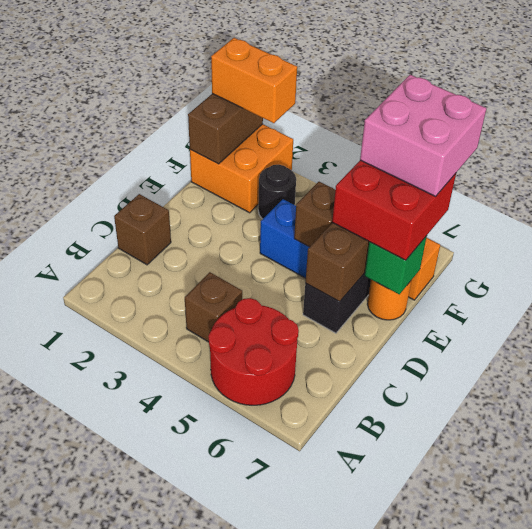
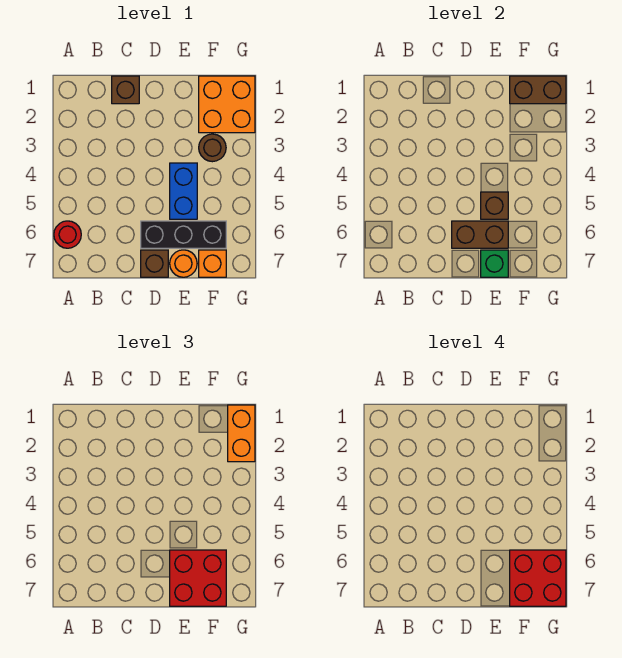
red round brick A5:B6 level 1 -> red round brick A6 level 1
brown brick B4 level 1 -> brown brick D7 level 1
black round brick F3 level 1 -> brown round brick F3 level 1
pink brick F6:G7 level 4 -> red brick F6:G7 level 4

